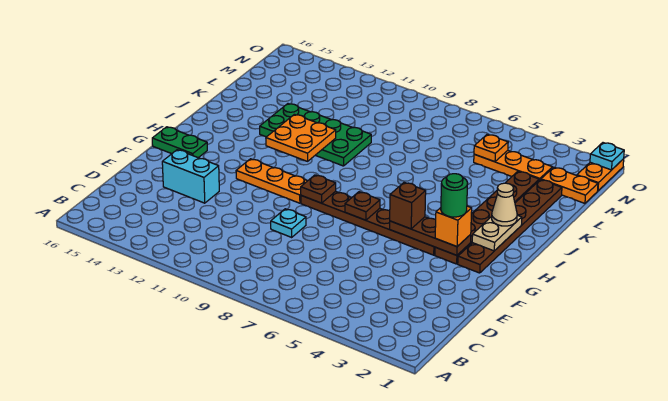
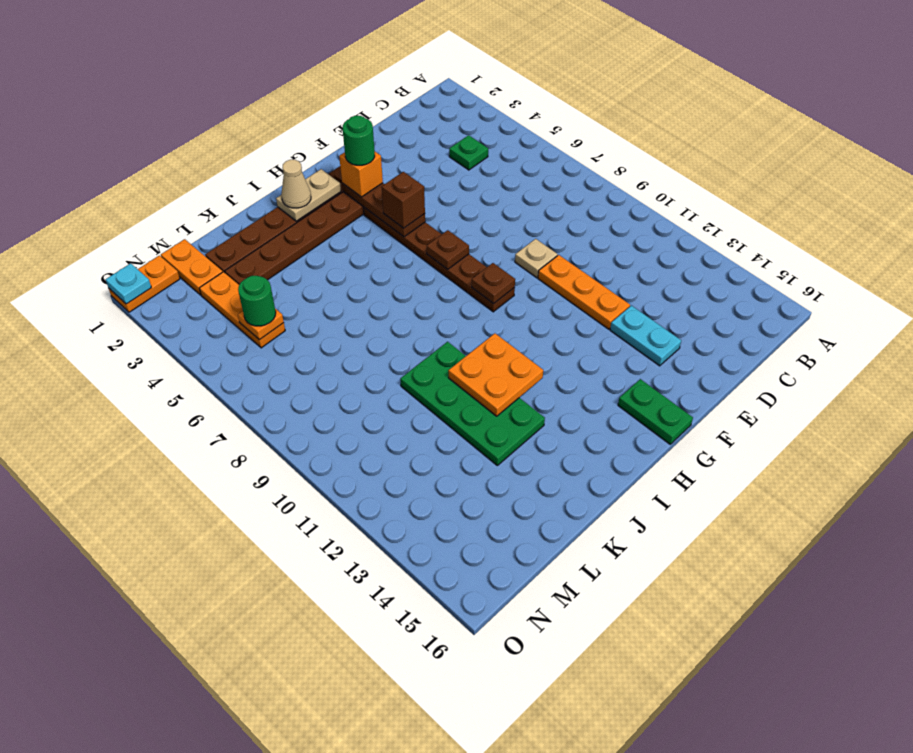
none -> green plate C4 level 1
cyan plate E9 level 1 -> tan plate E9 level 1
cyan brick E13:E14 level 1 -> cyan plate E13:E14 level 1
orange plate G10:G12 level 1 -> orange plate E10:E12 level 1
none -> green round brick M5 level 3

